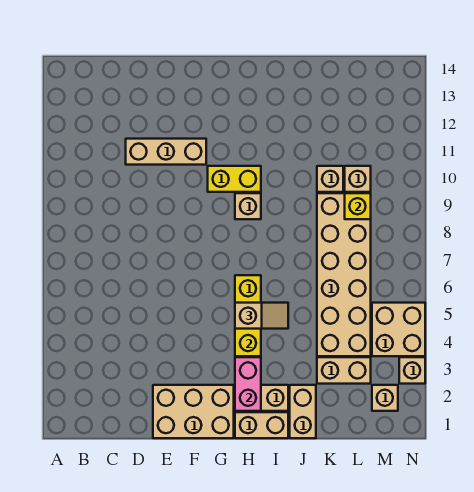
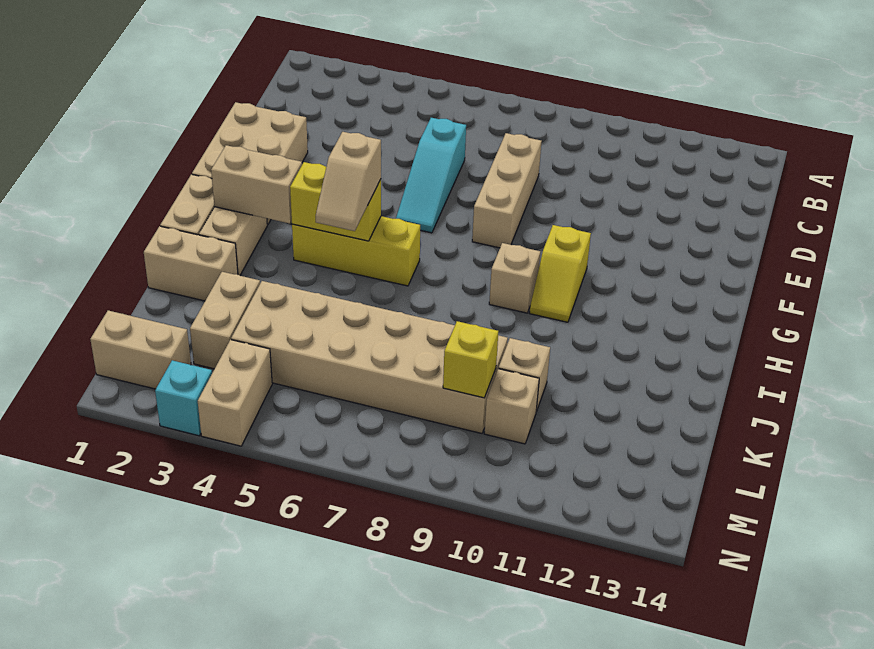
none -> cyan slope D6:F6 level 1 top D
tan brick D11:F11 level 1 -> tan brick D8:F8 level 1
yellow brick G10:H10 level 1 -> yellow slope G10:H10 level 1 top G
pink brick H2:H3 level 2 -> tan brick H2:H3 level 2
tan brick M2 level 1 -> tan brick M1:M2 level 1
tan brick M4:N5 level 1 -> tan brick M4:N4 level 1
tan brick N3 level 1 -> cyan brick N3 level 1

